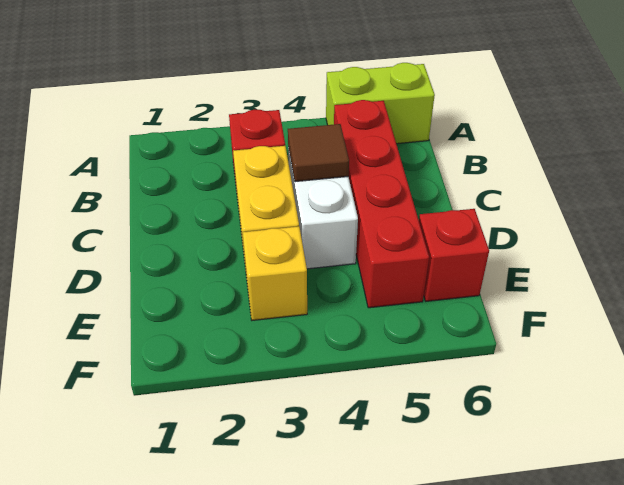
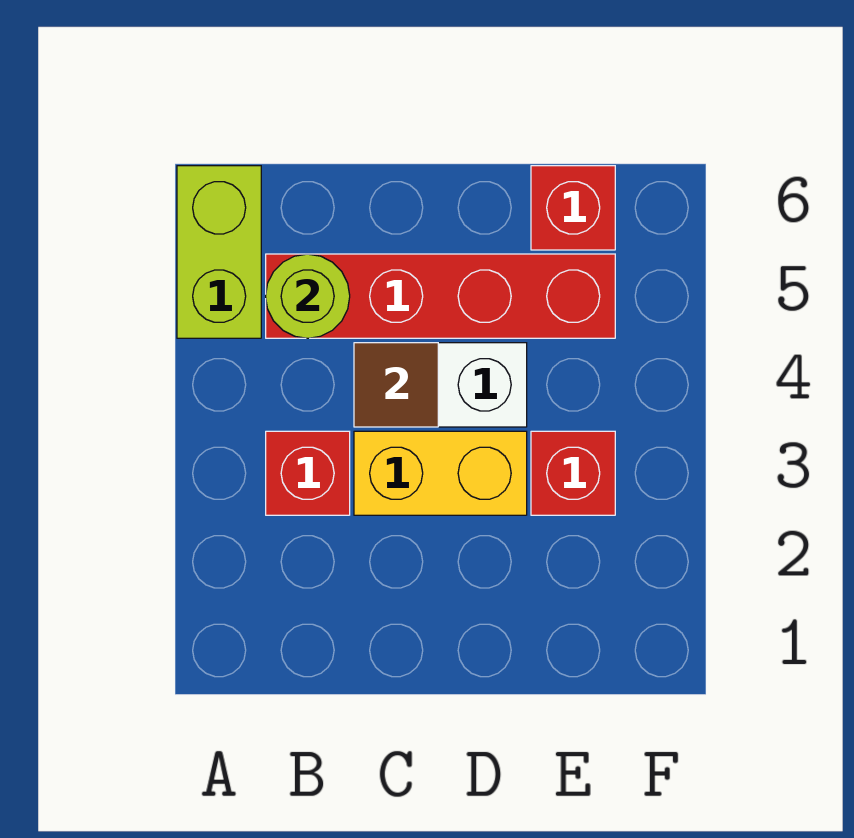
none -> lime round brick B5 level 2
yellow brick E3 level 1 -> red brick E3 level 1

